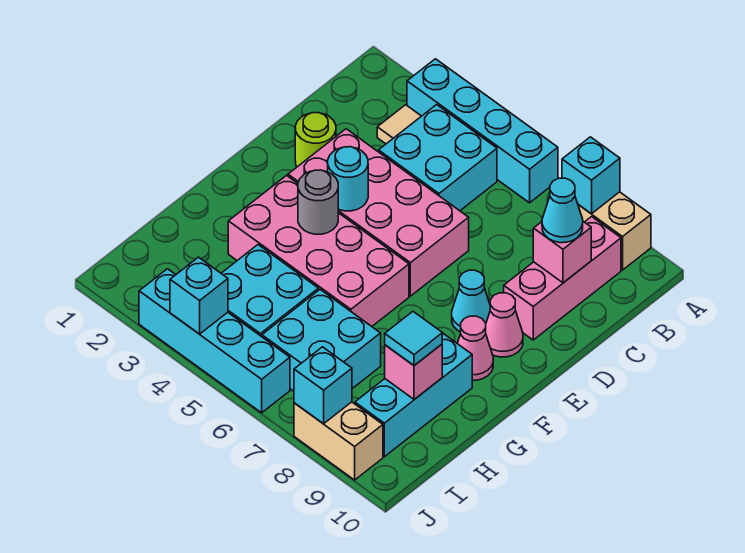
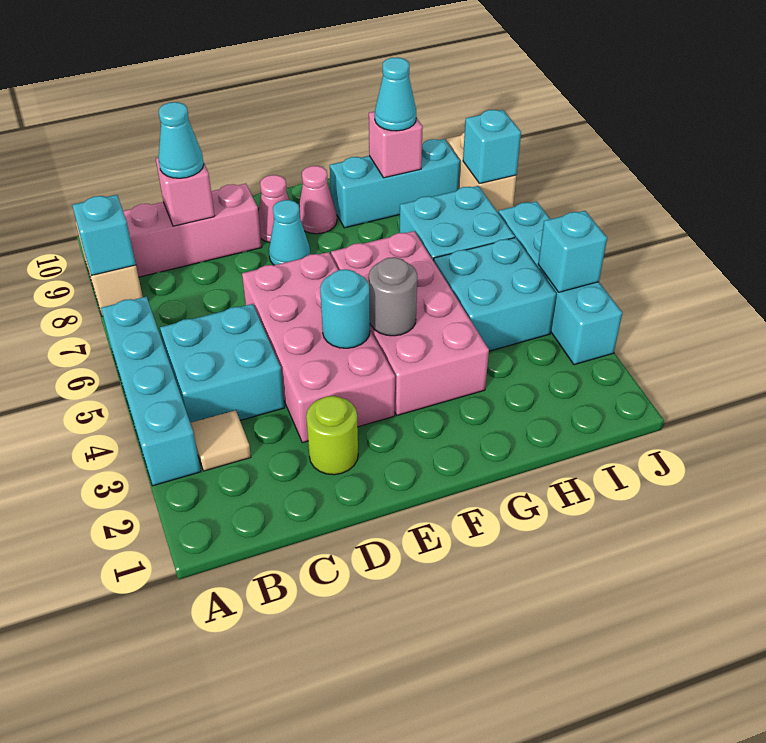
cyan tile H9 level 3 -> cyan cone H9 level 3

